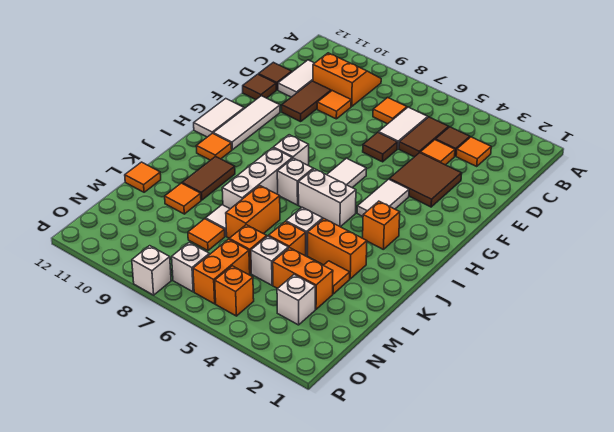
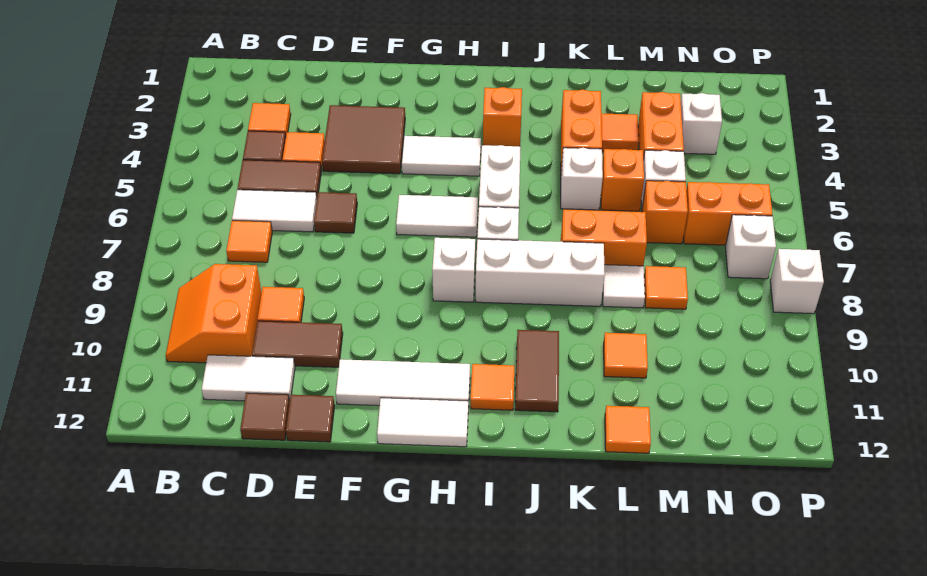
brown tile J10:K10 level 1 -> brown tile J10:J11 level 1
orange brick O5 level 1 -> none

